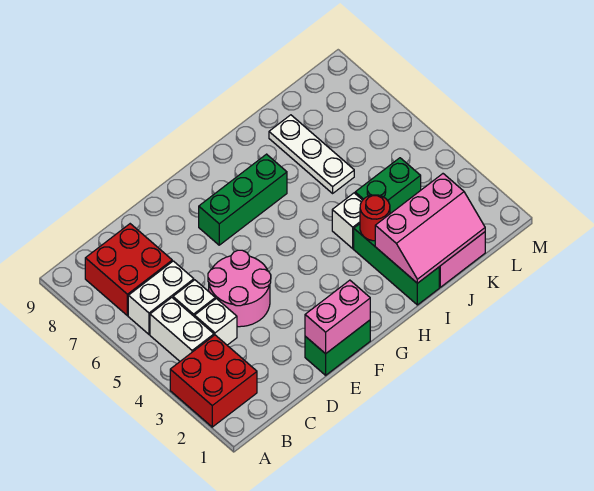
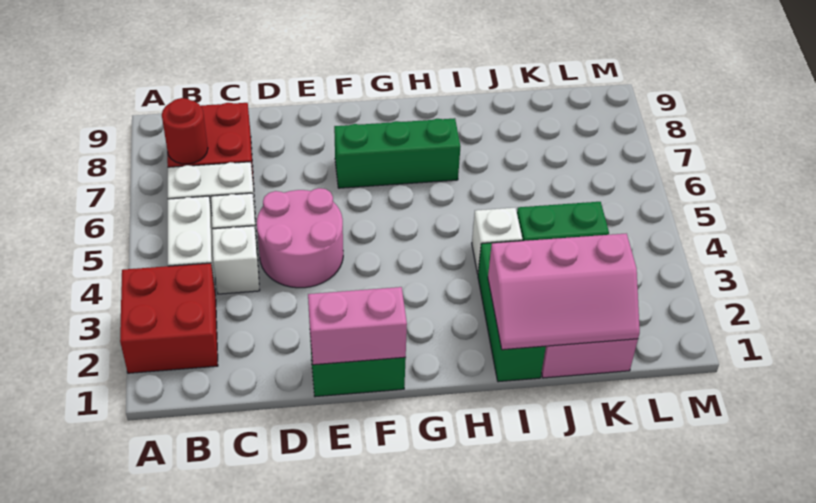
red round brick I3 level 2 -> red round brick B7 level 2
white plate J6:J8 level 1 -> none

